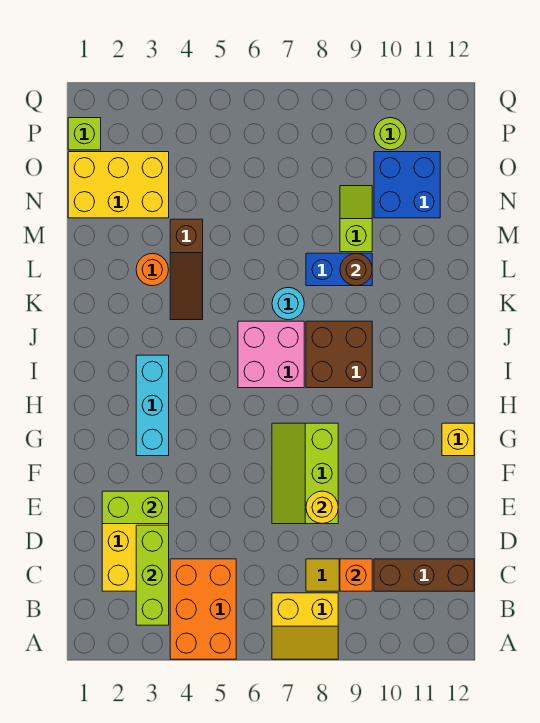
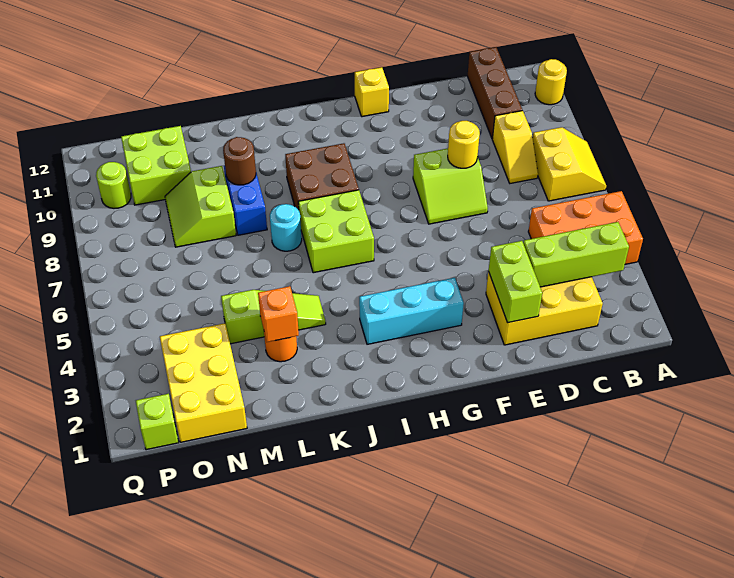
none -> yellow round brick A11 level 1
orange brick C9 level 2 -> orange brick L3 level 2
lime slope E7:G8 level 1 top 8 -> lime slope E7:F8 level 1 top 8
pink brick I6:J7 level 1 -> lime brick I6:J7 level 1
brown slope K4:M4 level 1 top M -> lime slope K4:M4 level 1 top M
lime slope M9:N9 level 1 top M -> lime slope M8:N9 level 1 top M
blue brick N10:O11 level 1 -> lime brick N10:O11 level 1

